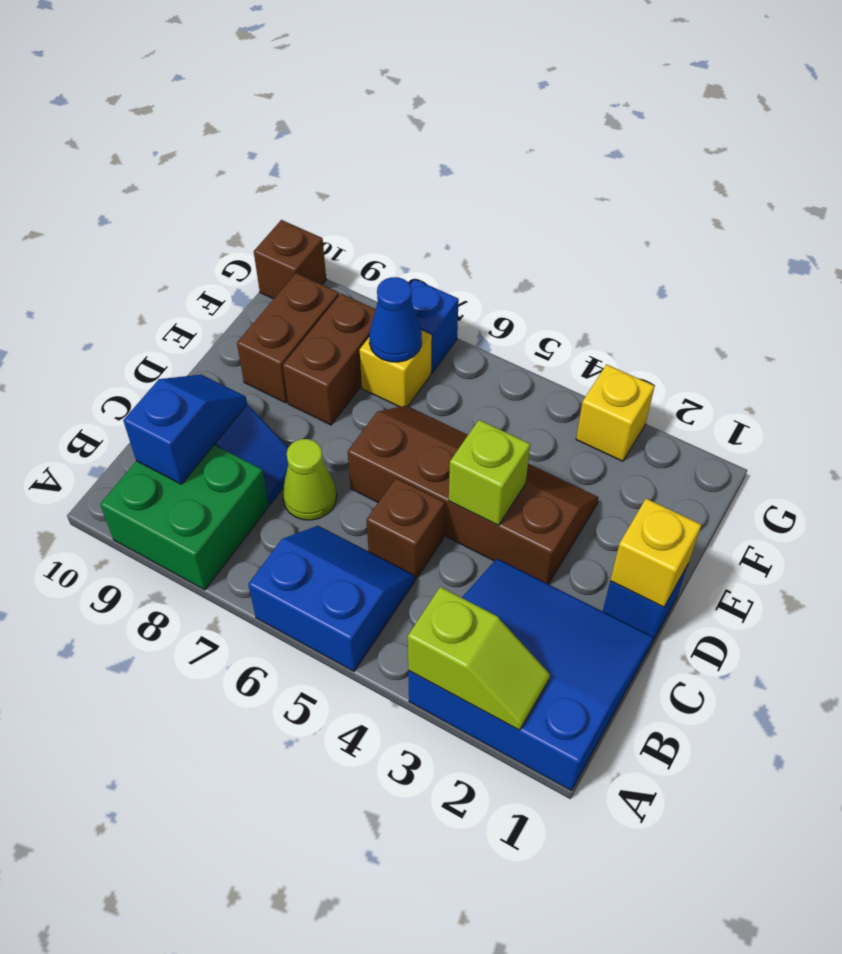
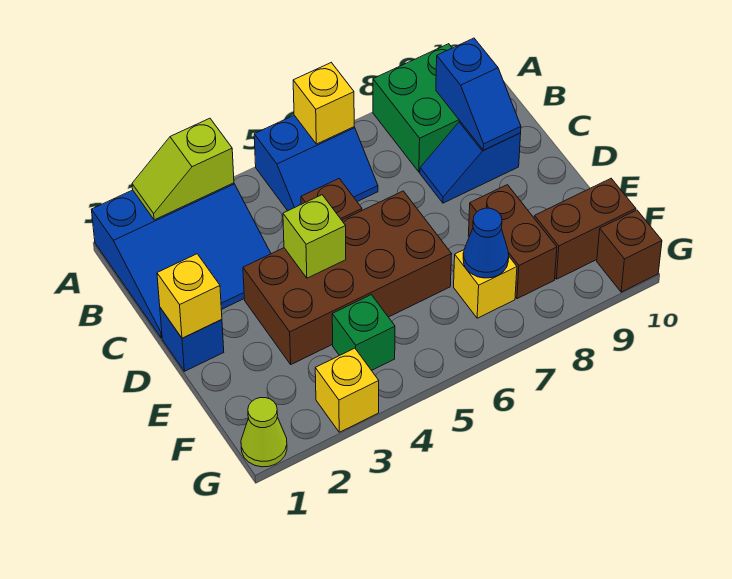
none -> yellow brick A6 level 2
lime cone C7 level 1 -> lime cone G1 level 1
brown slope D3:E6 level 1 top D -> brown brick D3:E6 level 1
brown brick E9:F9 level 1 -> brown brick F9:F10 level 1
none -> green brick F4 level 1
blue brick G7 level 1 -> none

